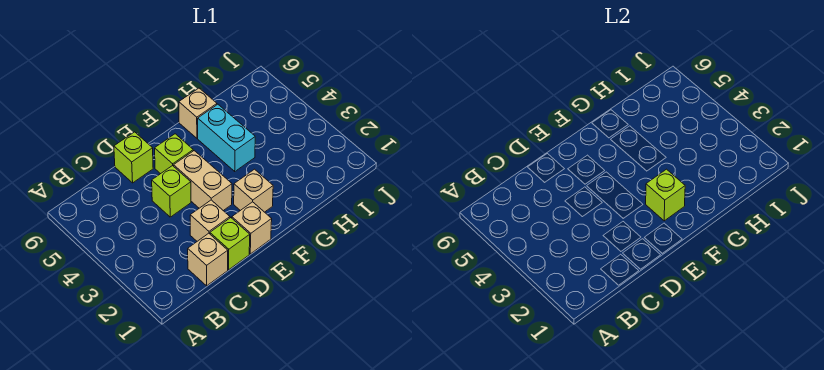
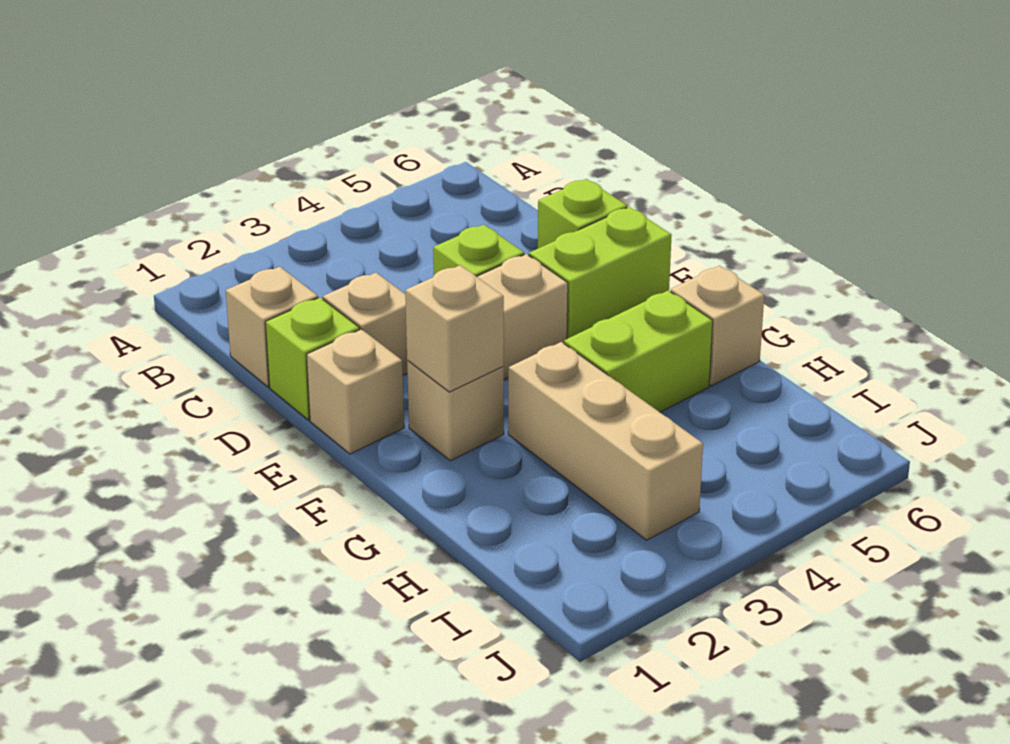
lime brick E5 level 1 -> lime brick E5:E6 level 1
lime brick F2 level 2 -> tan brick F2 level 2
none -> tan brick G3:I3 level 1
cyan brick G4:G5 level 1 -> lime brick G4:G5 level 1

